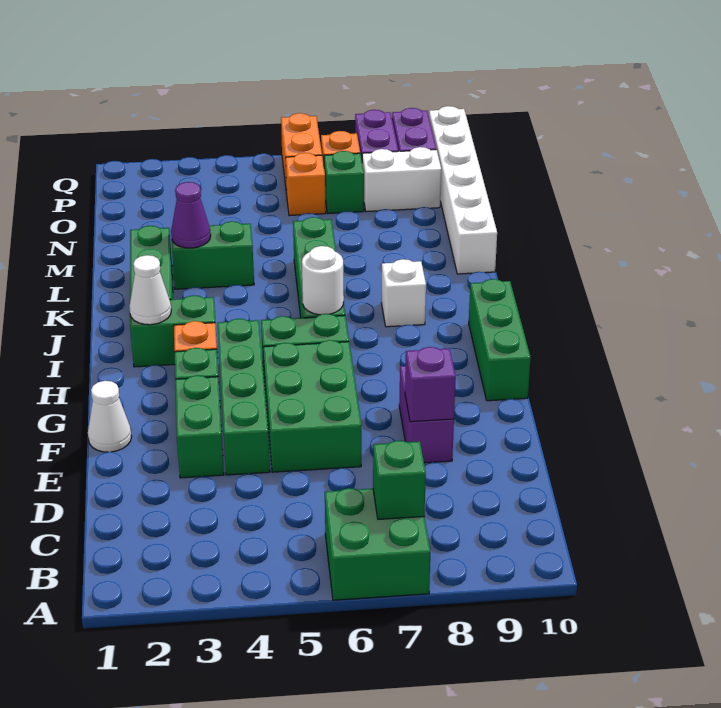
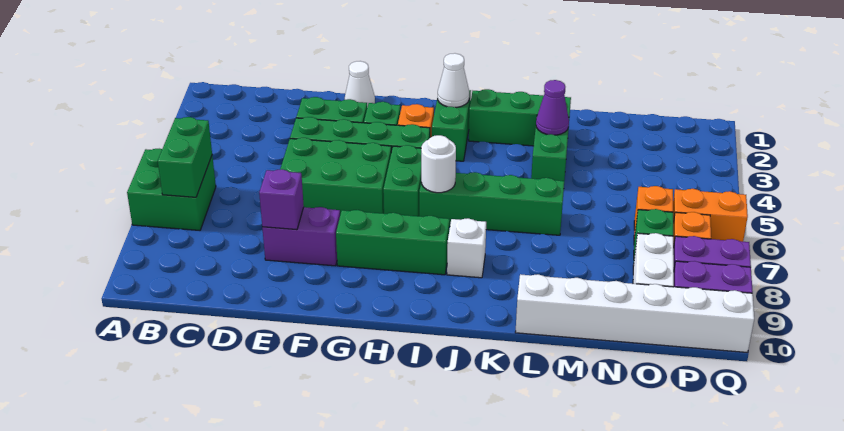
green brick B7 level 2 -> green brick B6:B7 level 2
green brick G10:I10 level 1 -> green brick G8:I8 level 1

